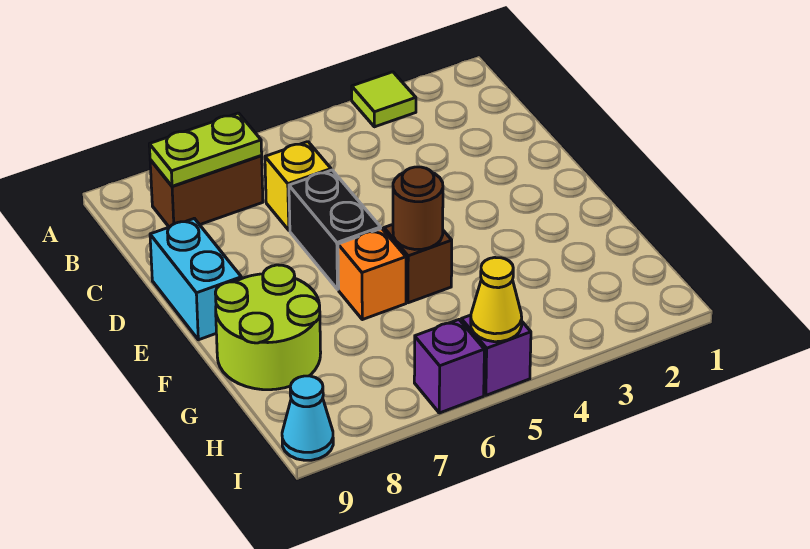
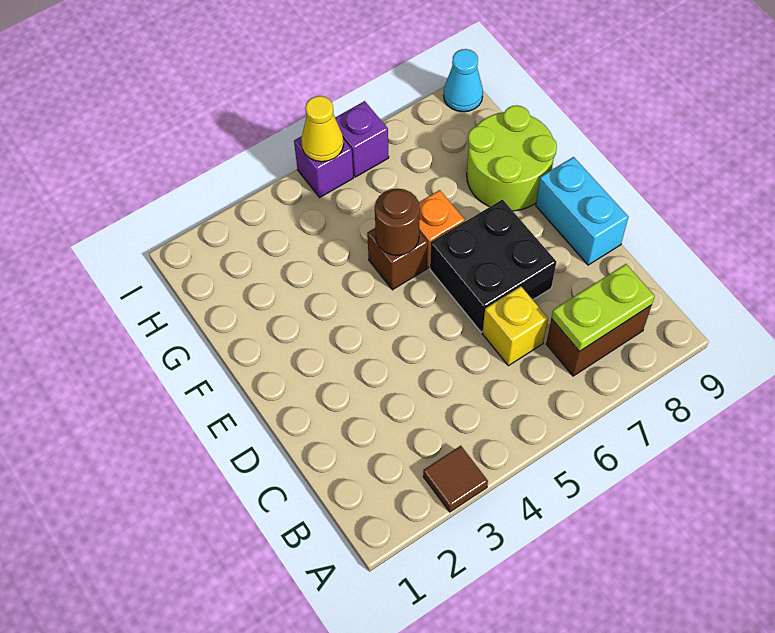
lime tile A3 level 1 -> brown tile A3 level 1
black brick D6:E6 level 1 -> black brick D6:E7 level 1

